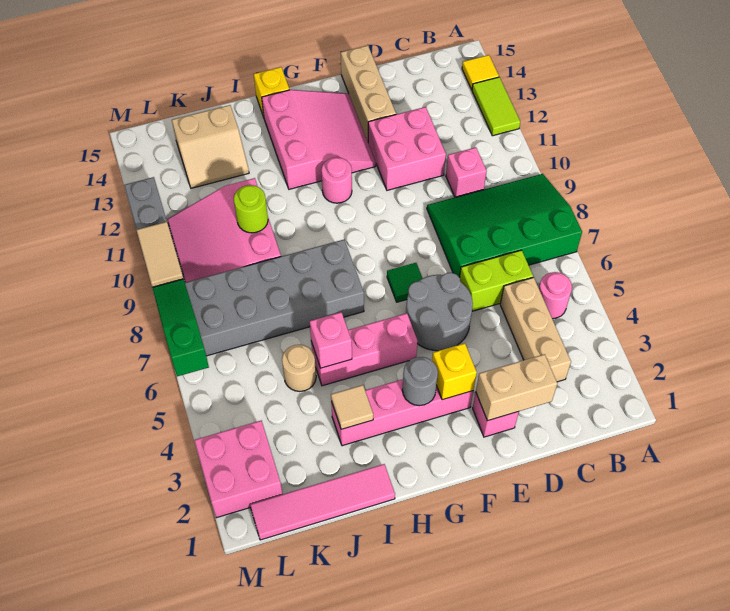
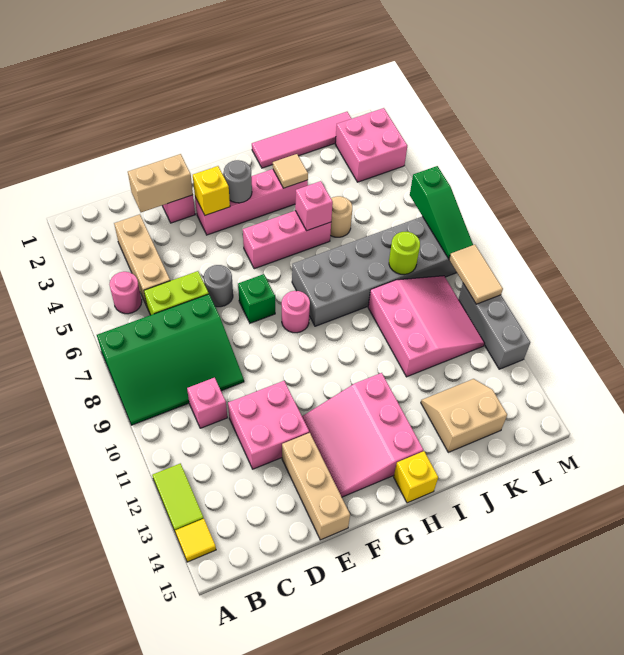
grey round brick E5:F6 level 1 -> grey round brick E6 level 1
green tile F7 level 1 -> green brick F7 level 1
pink round brick G11 level 1 -> pink round brick G8 level 1
lime round brick J10 level 2 -> lime round brick K8 level 2

